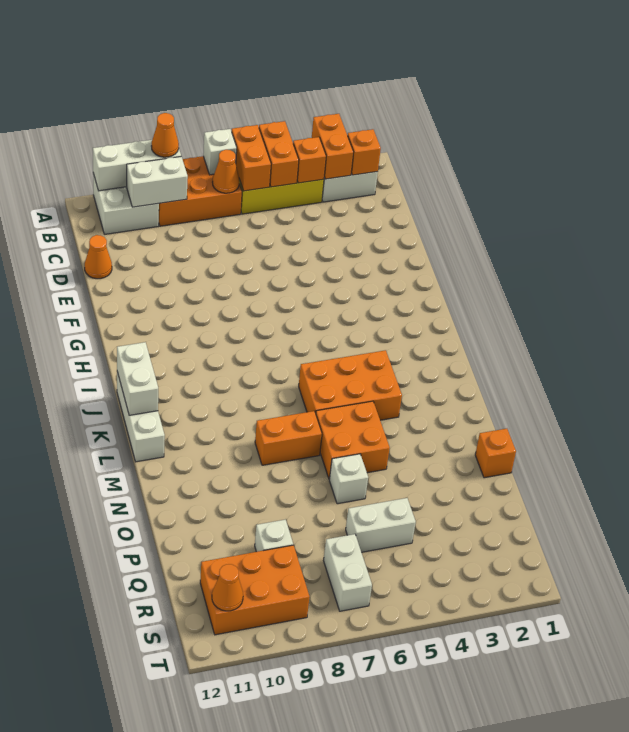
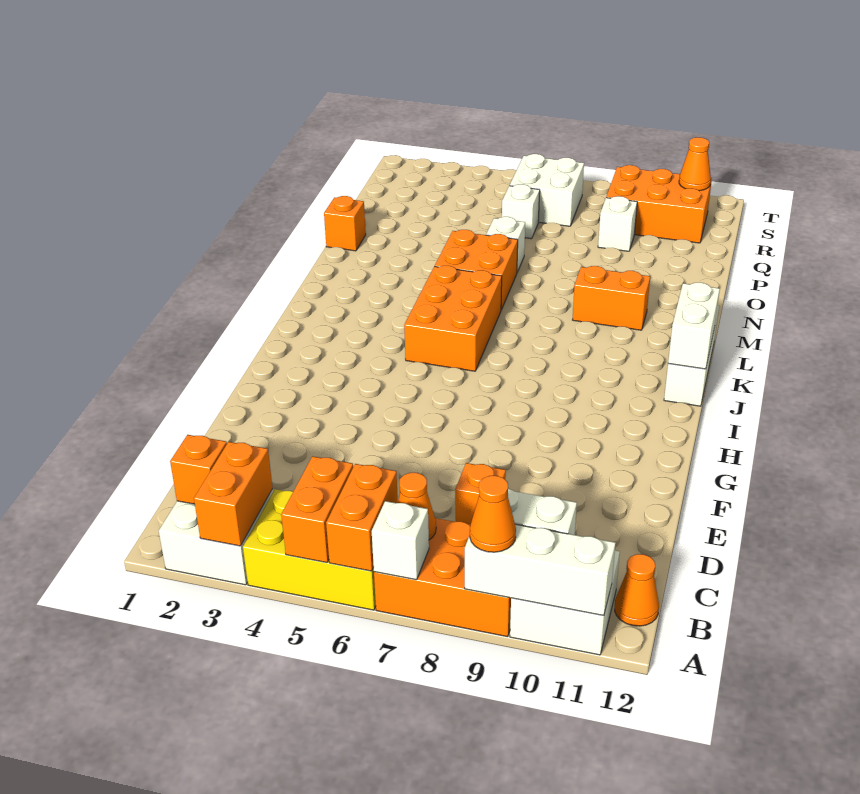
orange brick B4 level 2 -> orange brick D8 level 1
orange cone D12 level 1 -> orange cone B12 level 1
orange brick K4:L6 level 1 -> orange brick J5:L6 level 1
orange brick M7:M8 level 1 -> orange brick M9:M10 level 1
white brick Q5:Q6 level 1 -> white brick Q6 level 1
white brick R7:S7 level 1 -> white brick R6:S7 level 1

